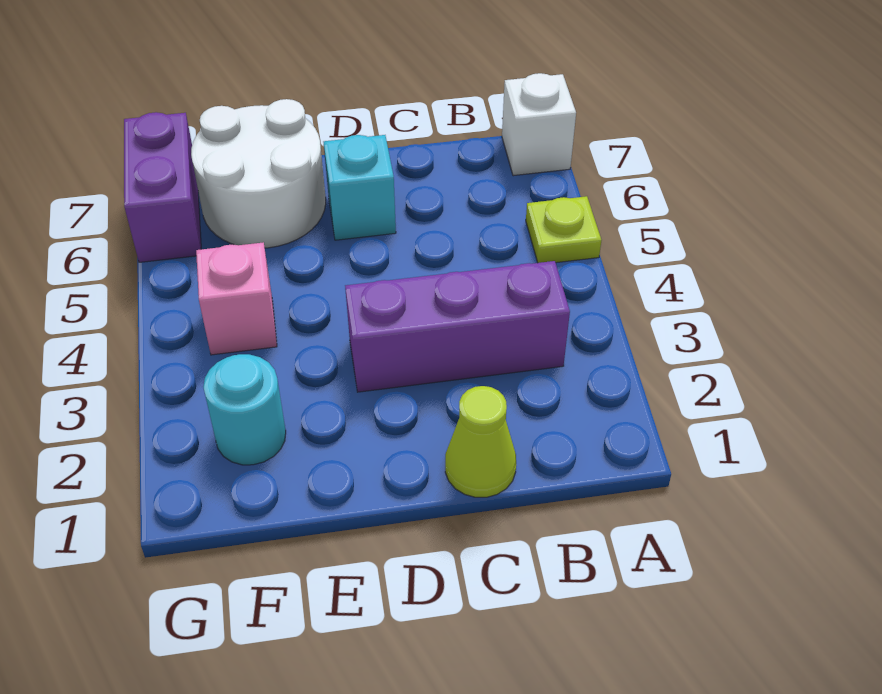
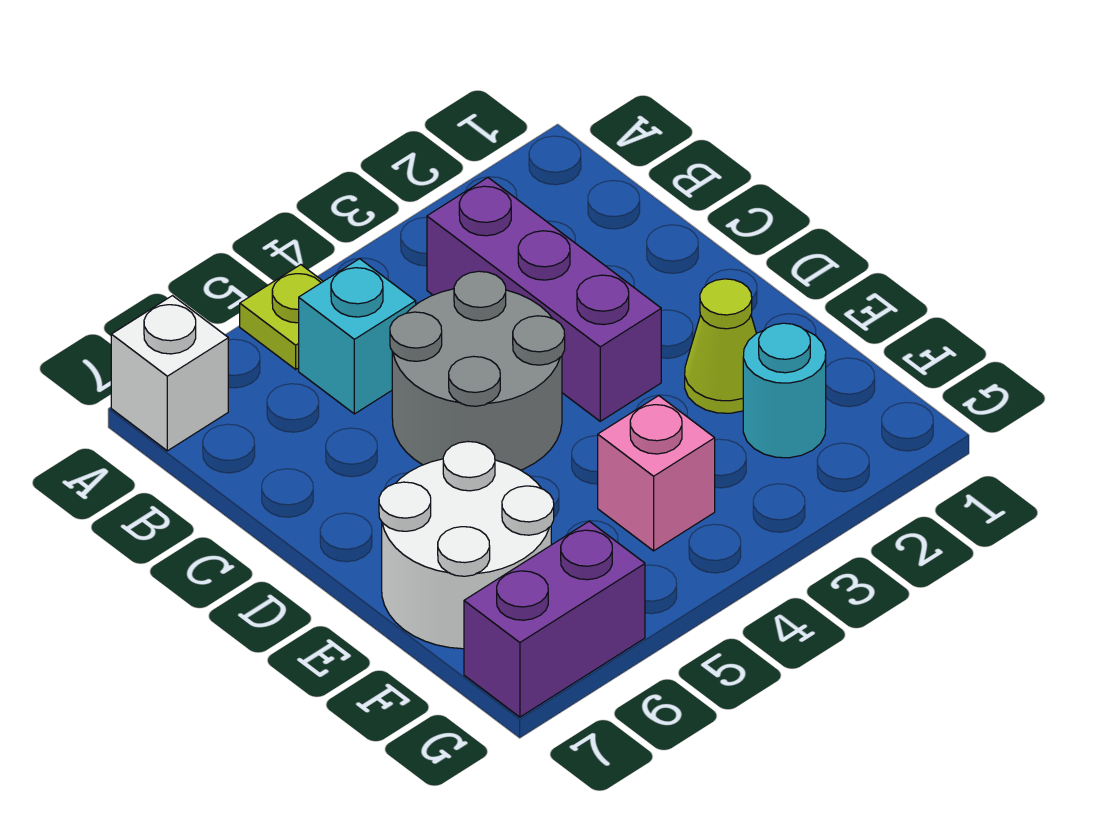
lime cone C1 level 1 -> lime cone E2 level 1
none -> grey round brick C4:D5 level 1
cyan brick D6 level 1 -> cyan brick B5 level 1

